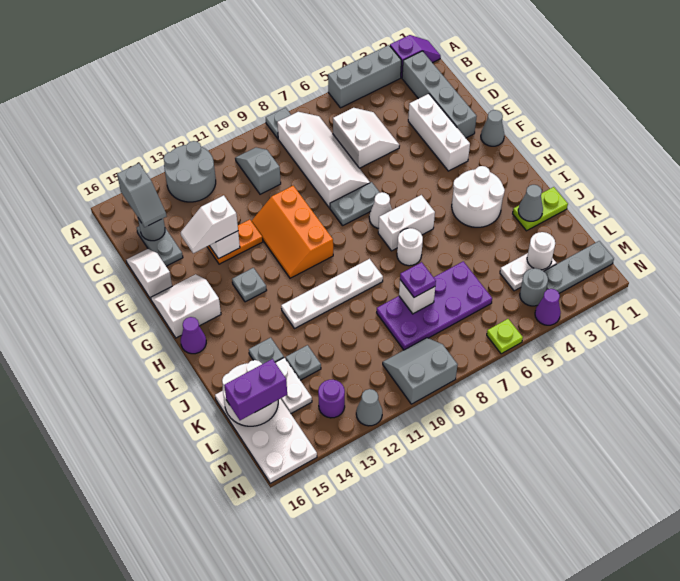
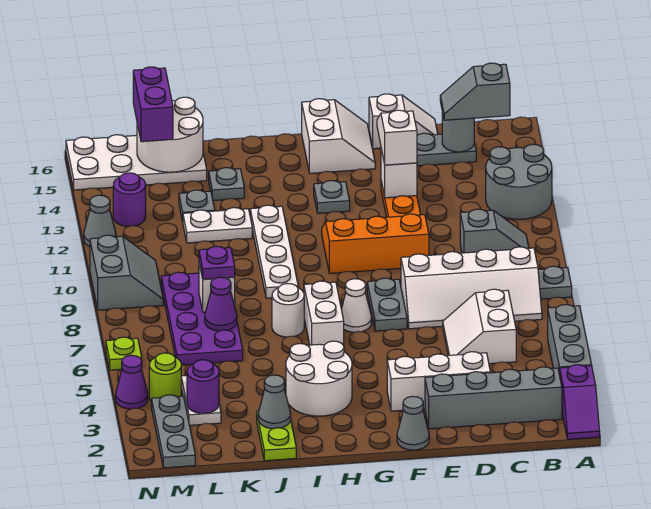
white slope C5:D6 level 1 top 6 -> white slope C5:D6 level 1 top C
purple cone H16 level 1 -> purple cone K7 level 2
white plate K14:L14 level 1 -> white plate J12:K12 level 1
white round brick L3 level 2 -> purple round brick L3 level 2
grey round brick M4 level 1 -> lime round brick M4 level 1

